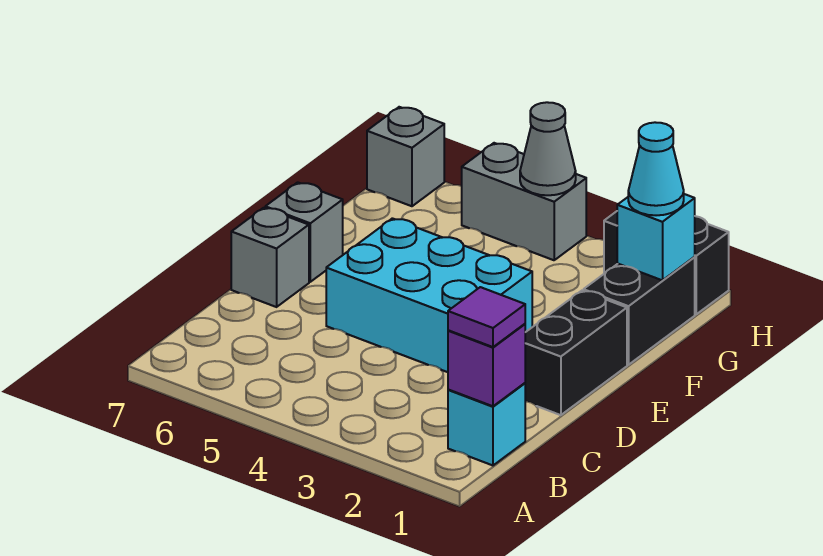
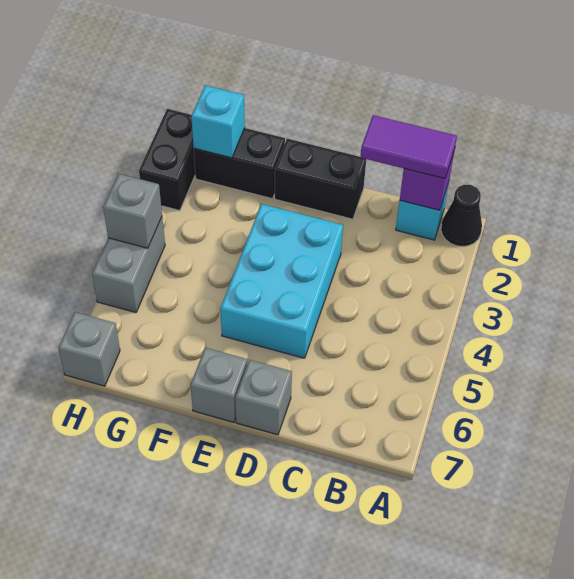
none -> black cone A1 level 1
purple tile B1 level 3 -> purple tile B1:C1 level 3
cyan cone G1 level 3 -> none
grey cone H4 level 2 -> grey brick H4 level 2

